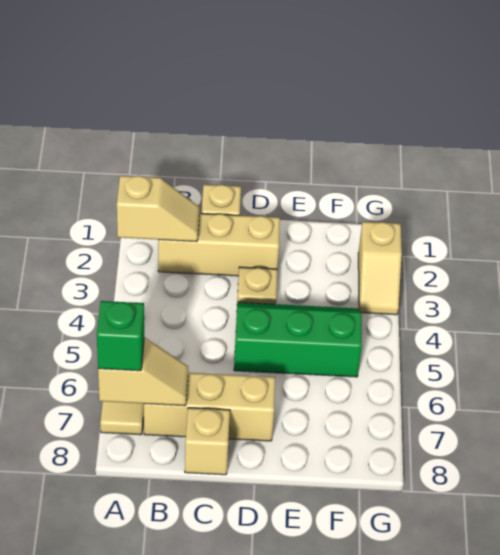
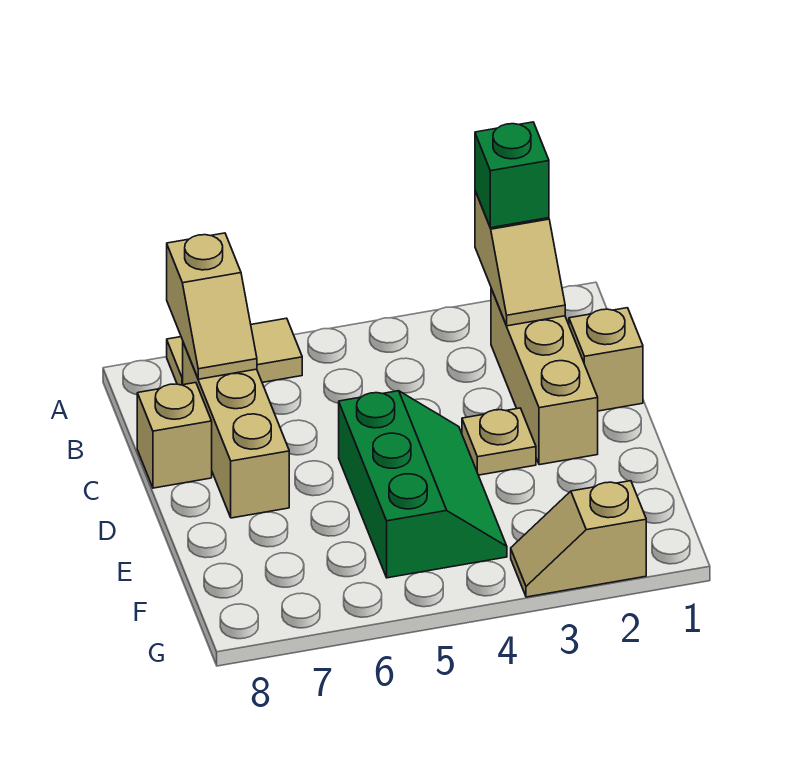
green brick A7 level 3 -> green brick A2 level 3

